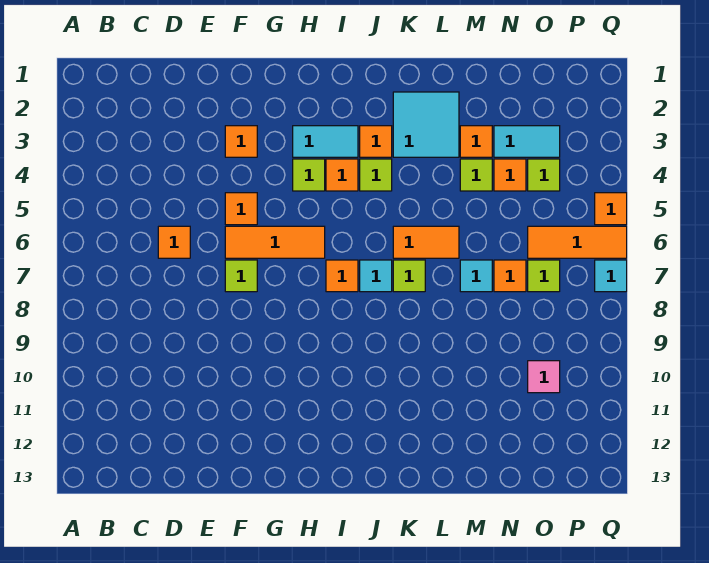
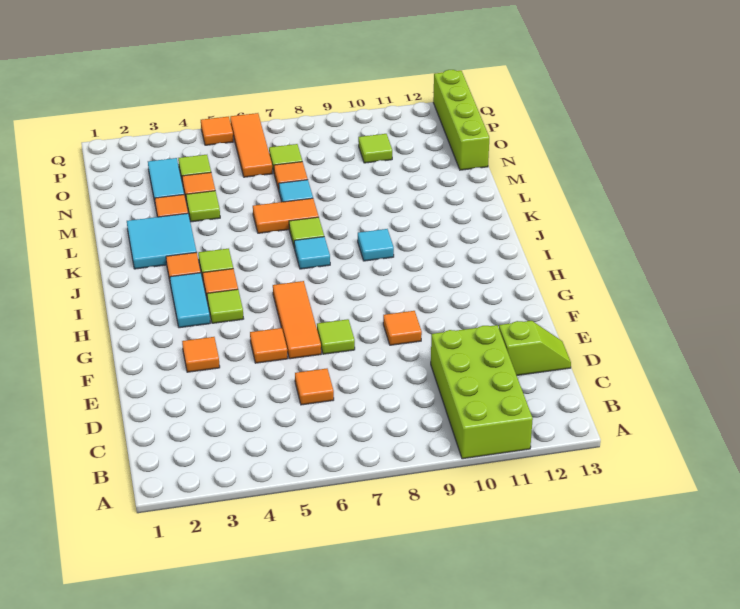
none -> lime brick A10:D11 level 1
none -> lime slope D12:D13 level 1 top 12
orange tile I7 level 1 -> orange tile F9 level 1
orange tile K6:L6 level 1 -> orange tile L6:L7 level 1
none -> lime brick N13:Q13 level 1
pink tile O10 level 1 -> lime tile O10 level 1
cyan tile Q7 level 1 -> cyan tile J9 level 1

